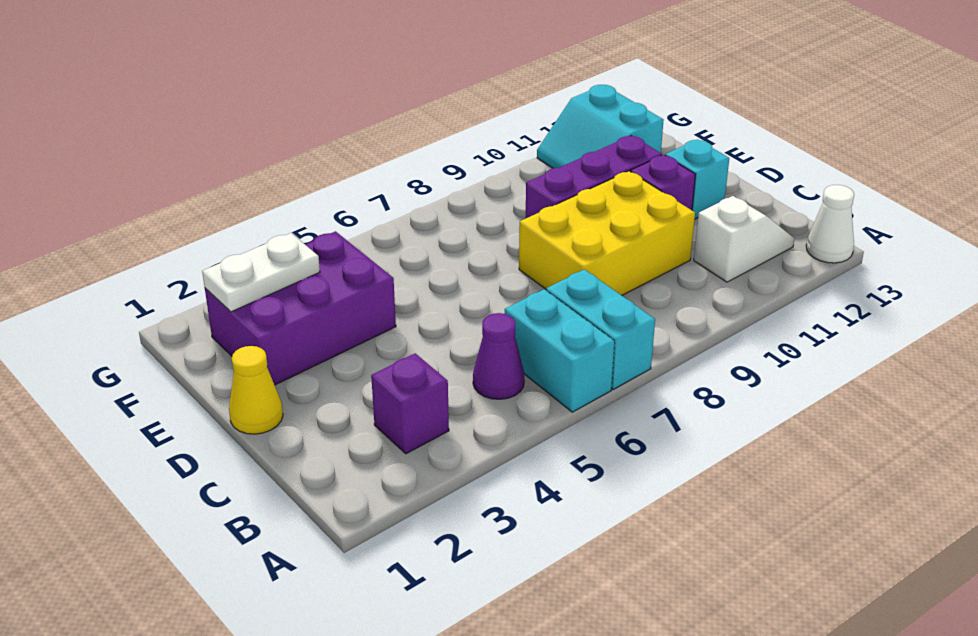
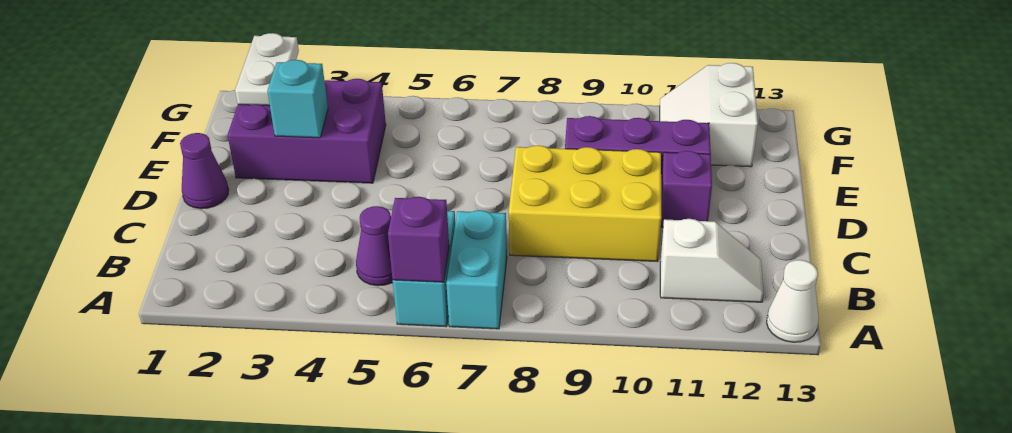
purple brick B3 level 1 -> purple brick A6 level 2
yellow cone D1 level 1 -> purple cone D1 level 1
cyan brick D12 level 1 -> cyan brick E3 level 2
white plate F2:F3 level 2 -> white plate F2:G2 level 2
cyan slope F11:G12 level 1 top 12 -> white slope F11:G12 level 1 top 12

